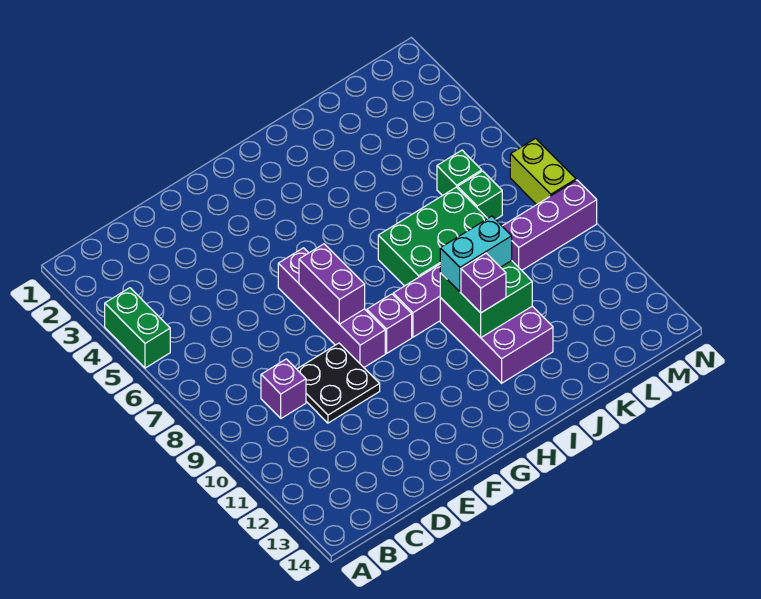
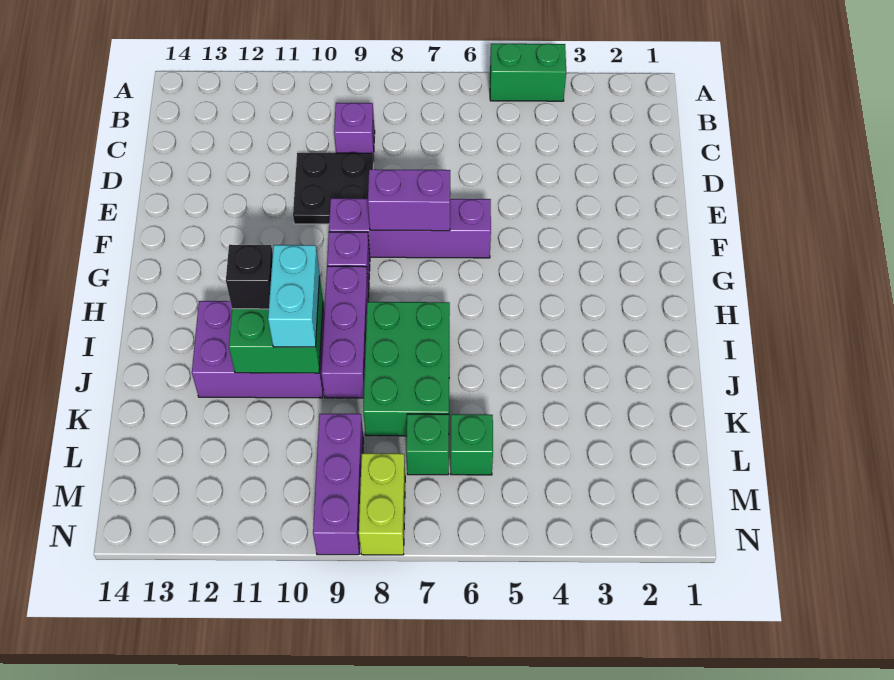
purple brick I11 level 3 -> black brick I11 level 3
lime brick N7:N8 level 1 -> lime brick M8:N8 level 1

